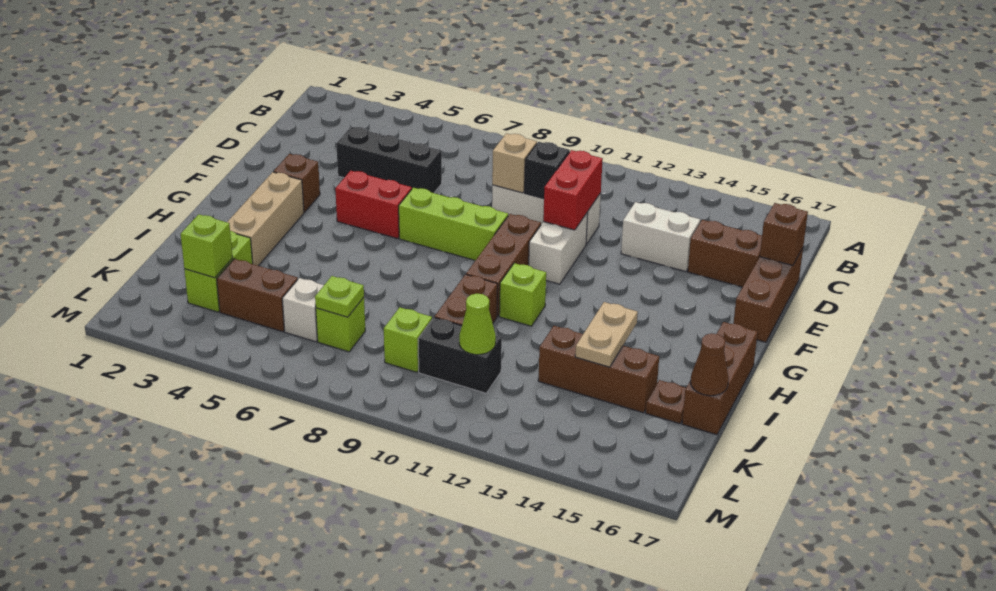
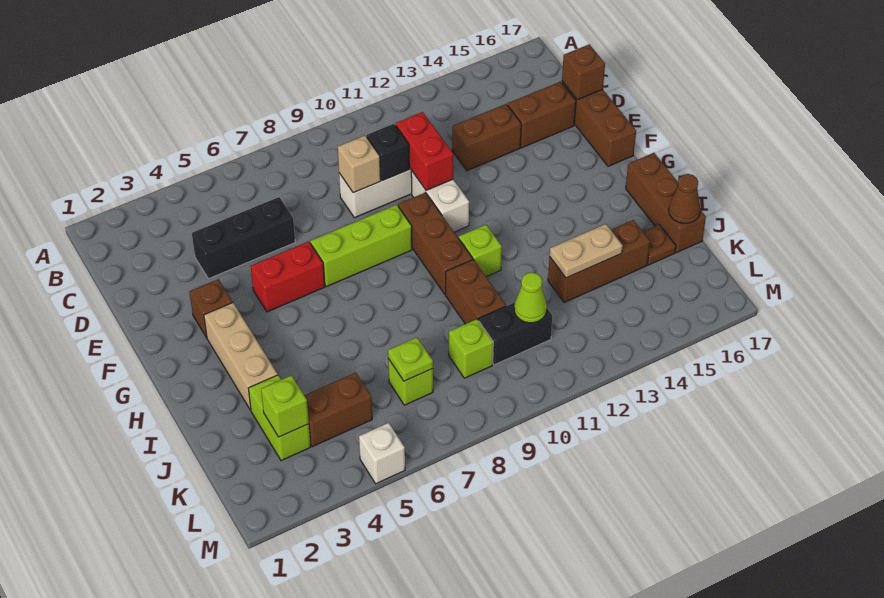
white brick D13:D14 level 1 -> brown brick D13:D14 level 1
tan plate I14:J14 level 2 -> tan plate J13:J14 level 2
white brick K6 level 1 -> white brick M5 level 1

